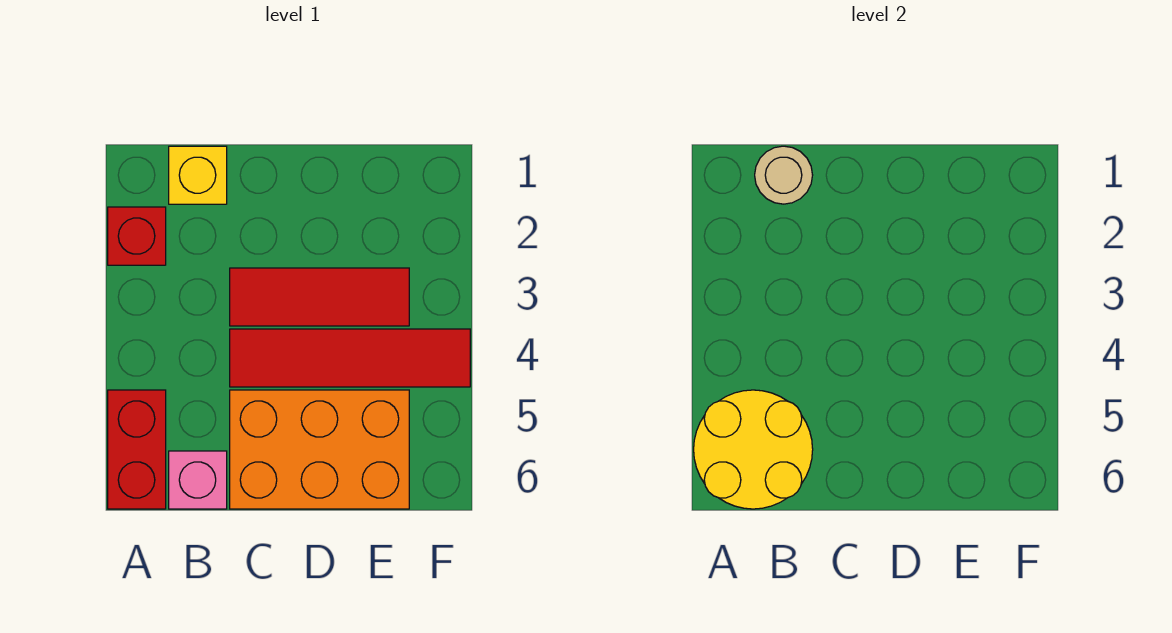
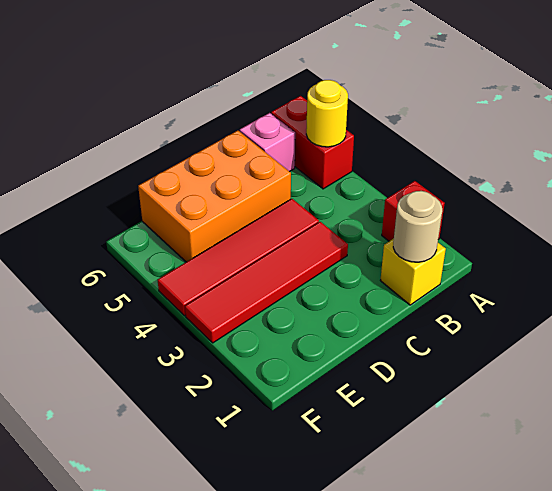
yellow round brick A5:B6 level 2 -> yellow round brick A5 level 2
red tile C3:E3 level 1 -> red tile C3:F3 level 1

